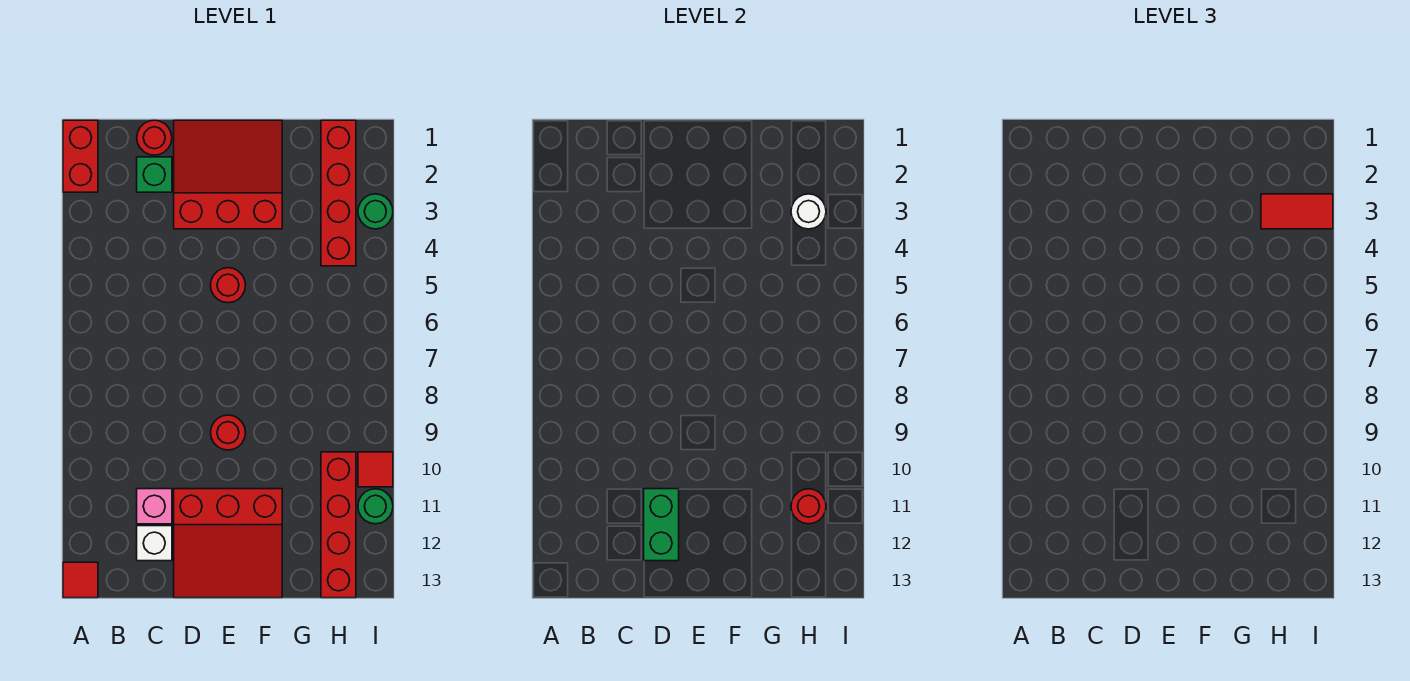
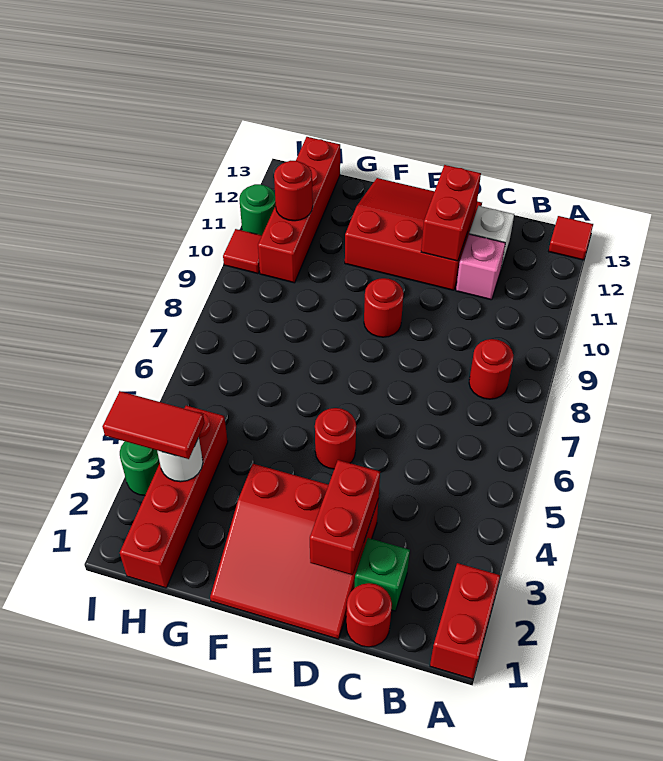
none -> red round brick B8 level 1
none -> red brick D2:D3 level 2
green brick D11:D12 level 2 -> red brick D11:D12 level 2

